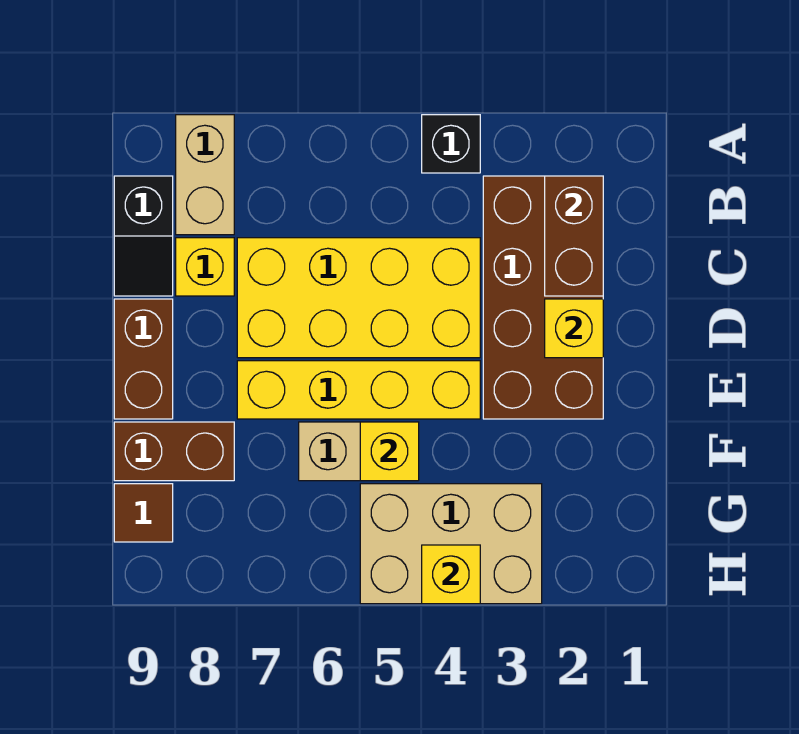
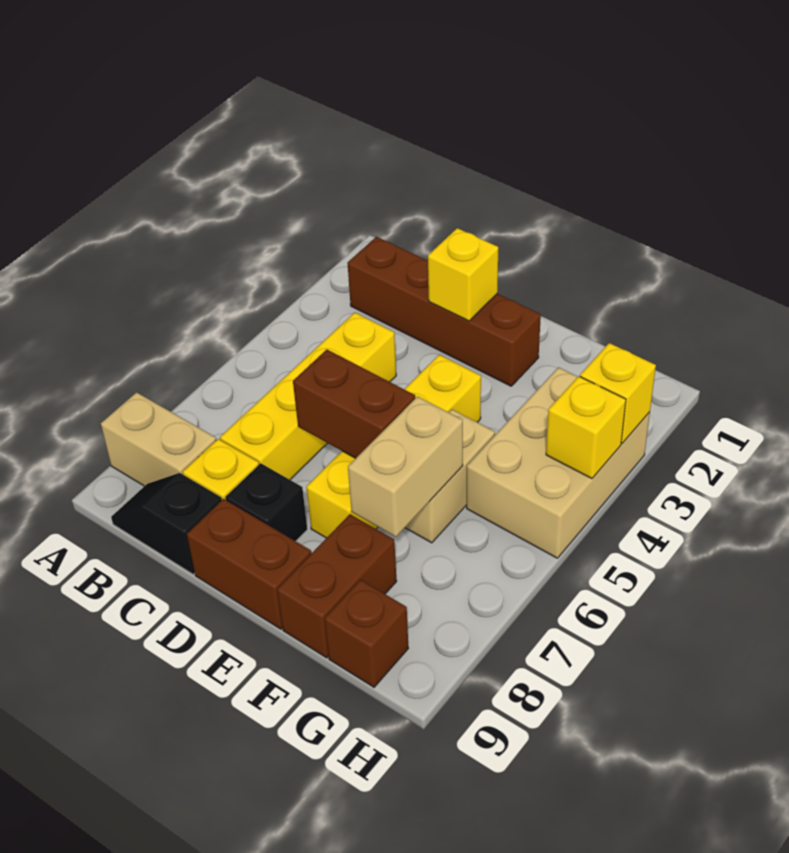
black brick A4 level 1 -> black brick D8 level 1
brown brick B2:E3 level 1 -> brown brick B2:E2 level 1
brown brick B2:C2 level 2 -> brown brick D6:E6 level 2
black slope B9:C9 level 1 top B -> black slope B9:C9 level 1 top C
yellow brick C4:D7 level 1 -> yellow brick C4:C7 level 1
yellow brick F5 level 2 -> yellow brick H3 level 2
none -> tan brick F6:F7 level 2
brown tile G9 level 1 -> brown brick G9 level 1

